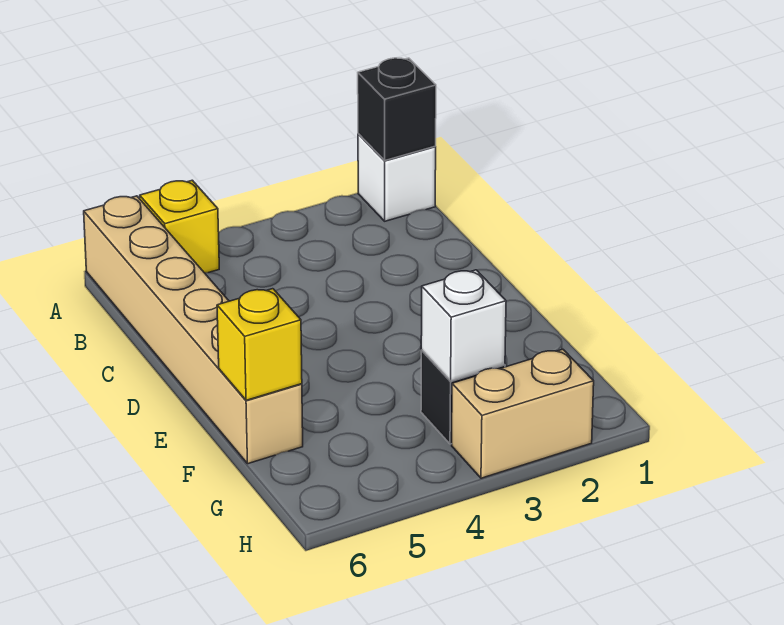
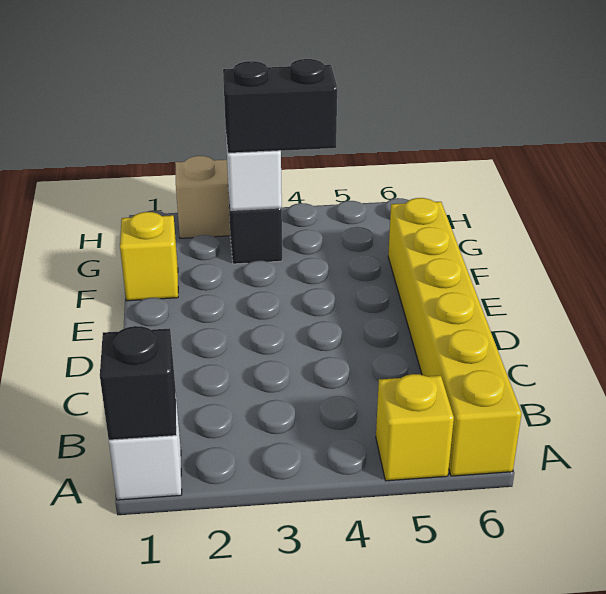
tan brick A6:F6 level 1 -> yellow brick A6:F6 level 1
yellow brick F6 level 2 -> yellow brick F1 level 1
none -> black brick G3:G4 level 3

